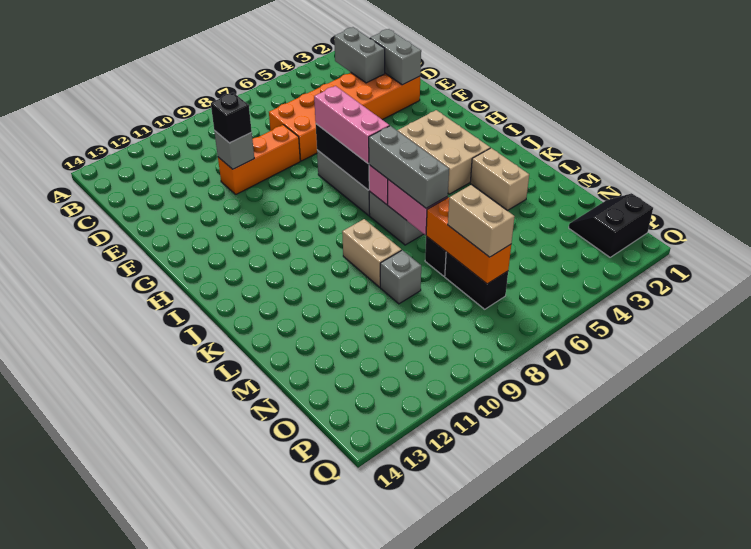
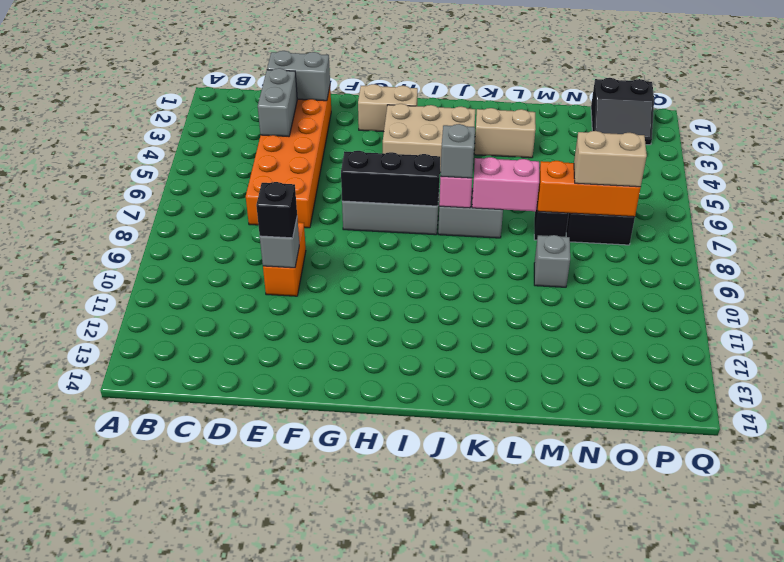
grey brick C3:D3 level 2 -> grey brick D3:D4 level 2
orange brick E8:E10 level 1 -> orange brick E9:E10 level 1
pink brick G7:I7 level 3 -> none
grey brick J7:L7 level 3 -> grey brick J7 level 3
tan brick K9:L9 level 1 -> tan brick G2:H2 level 1
black slope O1:P2 level 1 top P -> black slope O1:P2 level 1 top 1

